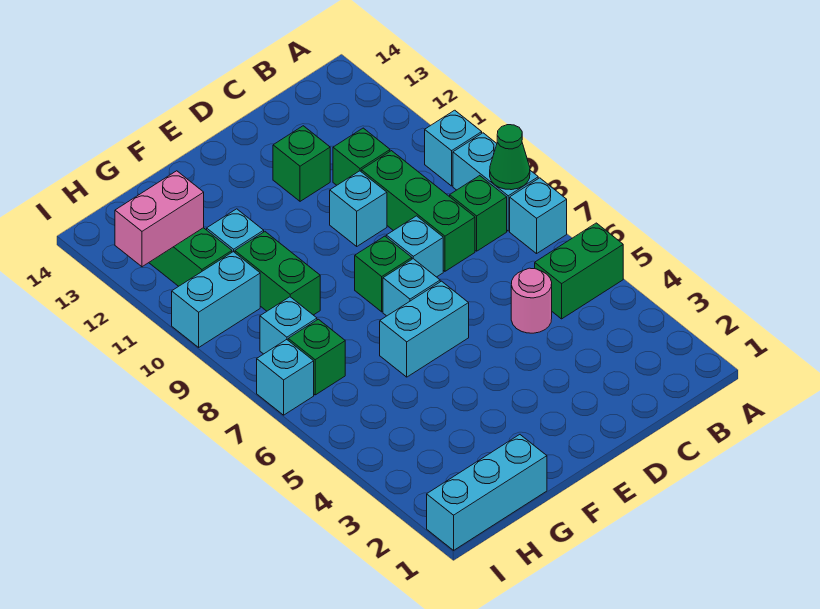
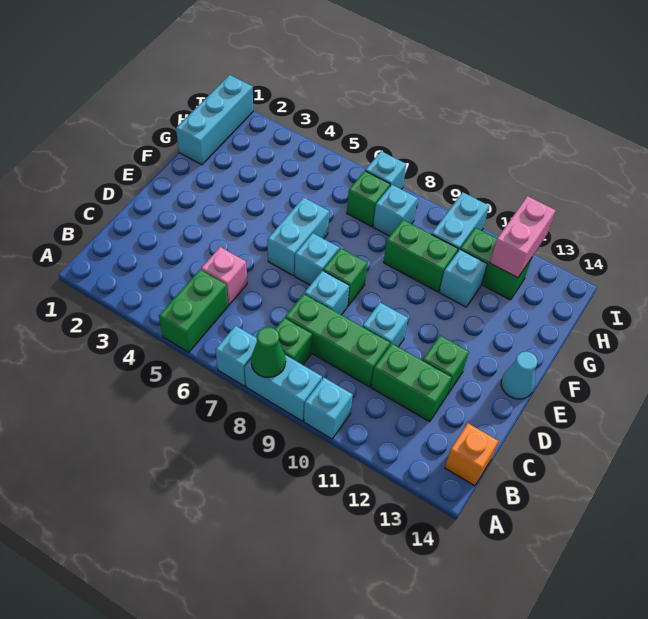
none -> orange brick B14 level 1
pink round brick C5 level 1 -> pink brick C5 level 1
green brick C11 level 1 -> green brick C11:C12 level 1
none -> cyan cone E14 level 1

